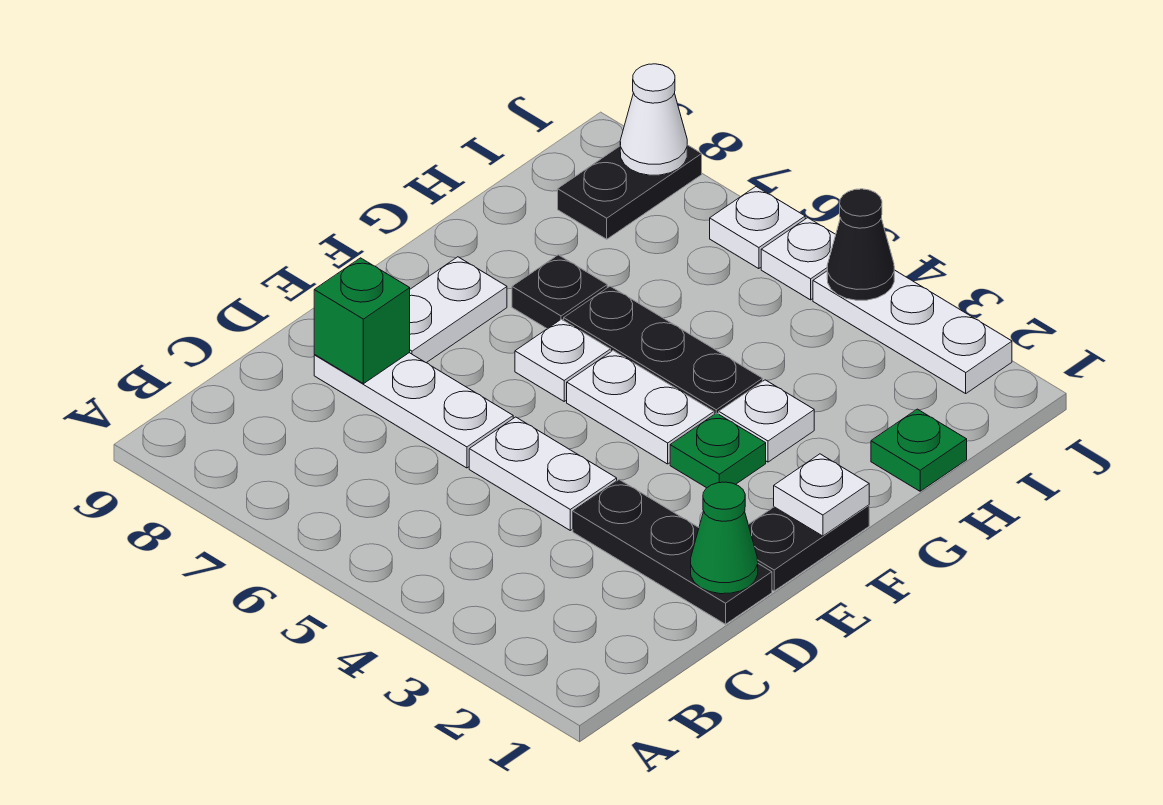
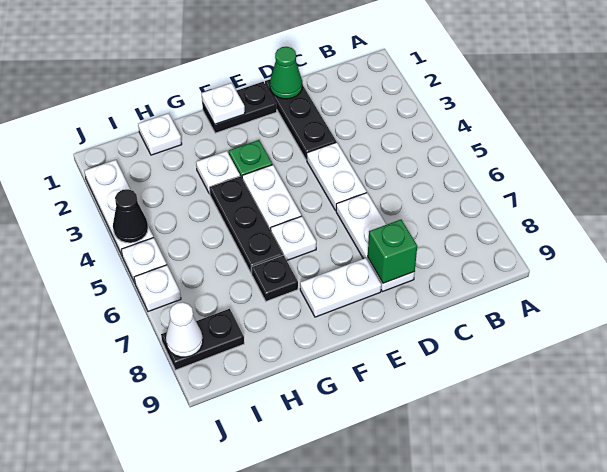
green plate H1 level 1 -> white plate H1 level 1

